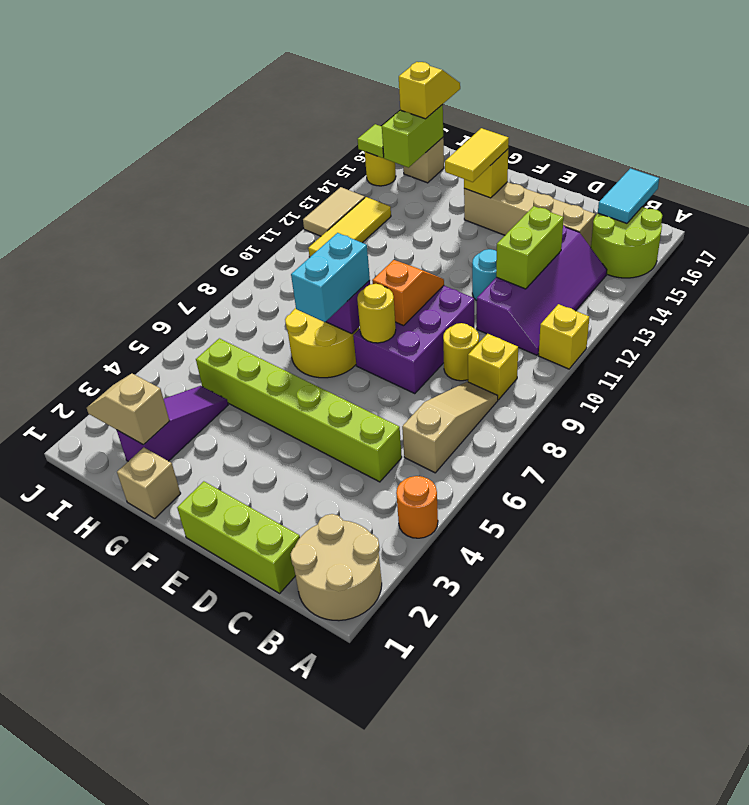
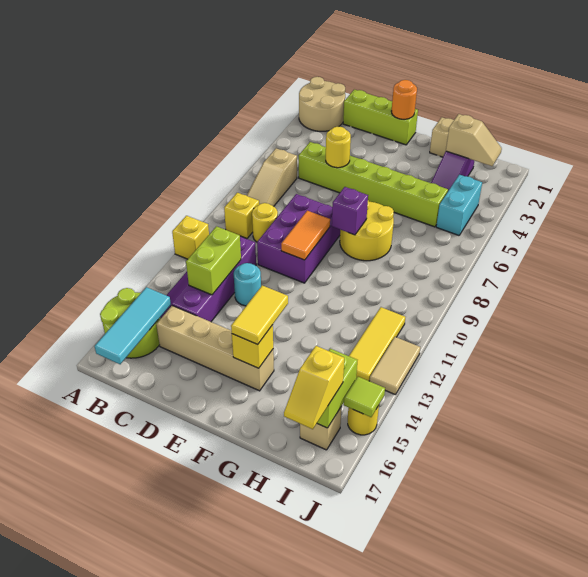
orange round brick A4 level 1 -> orange round brick E1 level 2
cyan tile B16:B17 level 2 -> cyan tile B15:B17 level 2
yellow round brick E8 level 2 -> yellow round brick D5 level 2
orange slope E9:E10 level 2 top 9 -> orange tile E9:E10 level 2
cyan brick F7:F8 level 3 -> cyan brick I4:I5 level 1

